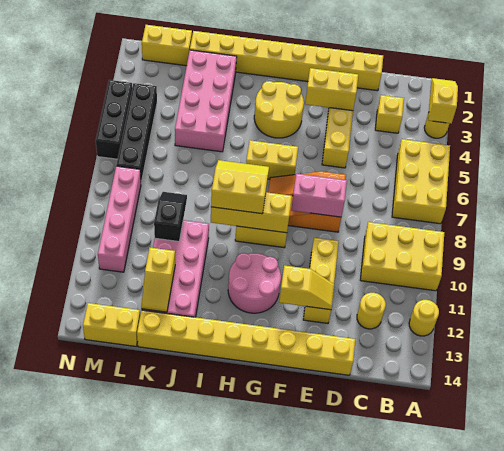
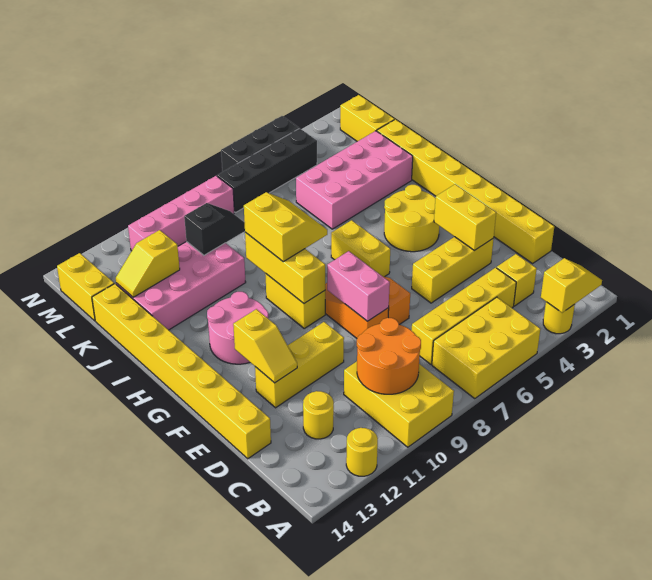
none -> orange round brick B9:C10 level 2
none -> yellow brick C4:C7 level 1

